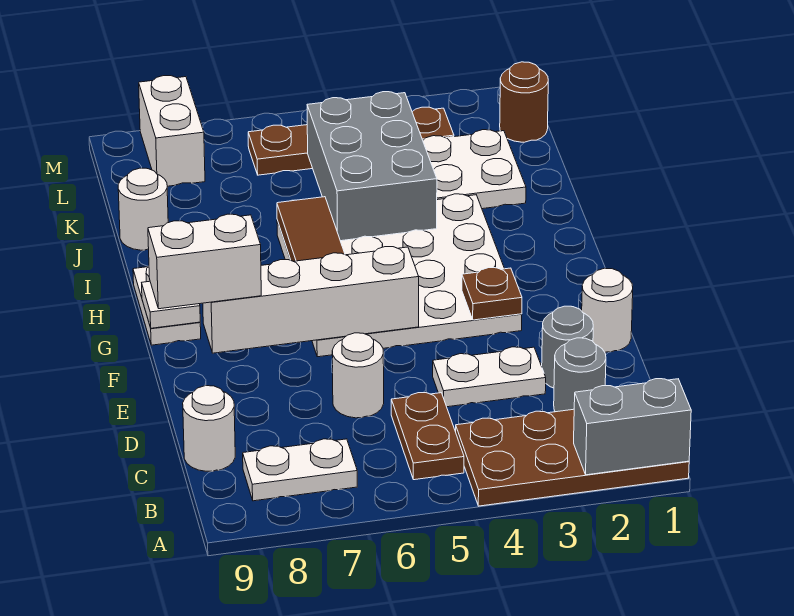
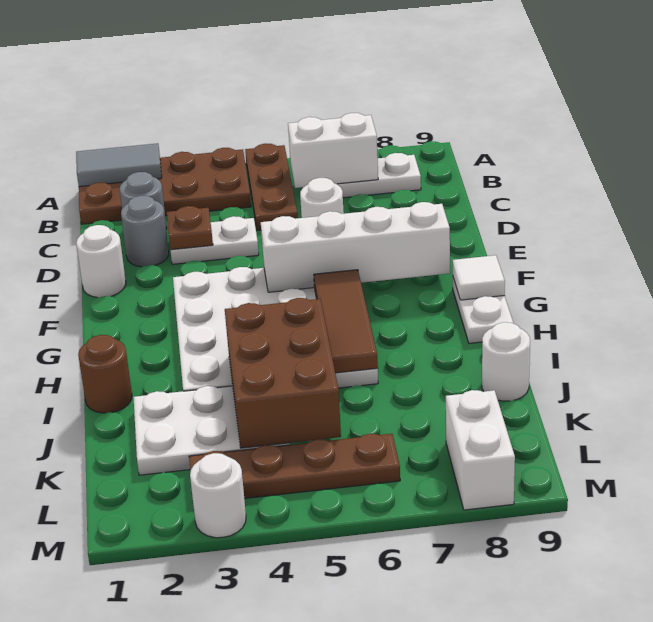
grey brick A1:A2 level 2 -> grey tile A1:A2 level 2
brown plate B5:C5 level 1 -> brown plate A5:C5 level 1
white round brick C9 level 1 -> white round brick M3 level 1
brown plate F3 level 2 -> brown plate D3 level 2
white brick F8:F9 level 3 -> white brick B6:B7 level 2
grey brick I4:K5 level 2 -> brown brick I4:K5 level 2
brown round brick L1 level 1 -> brown round brick I1 level 1

